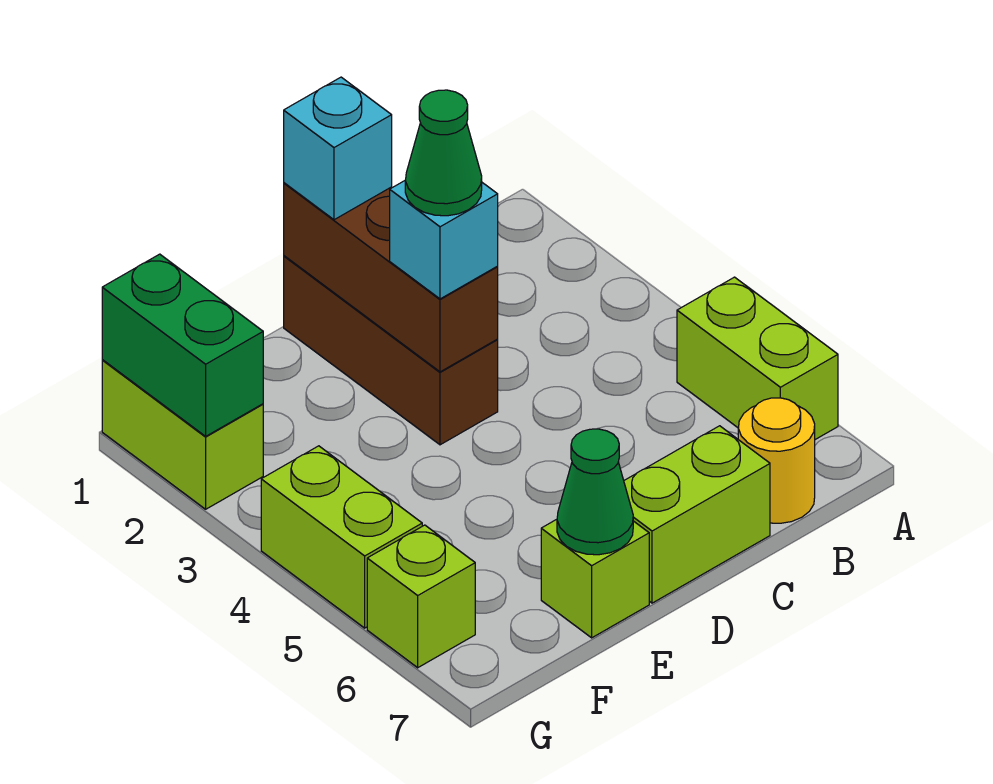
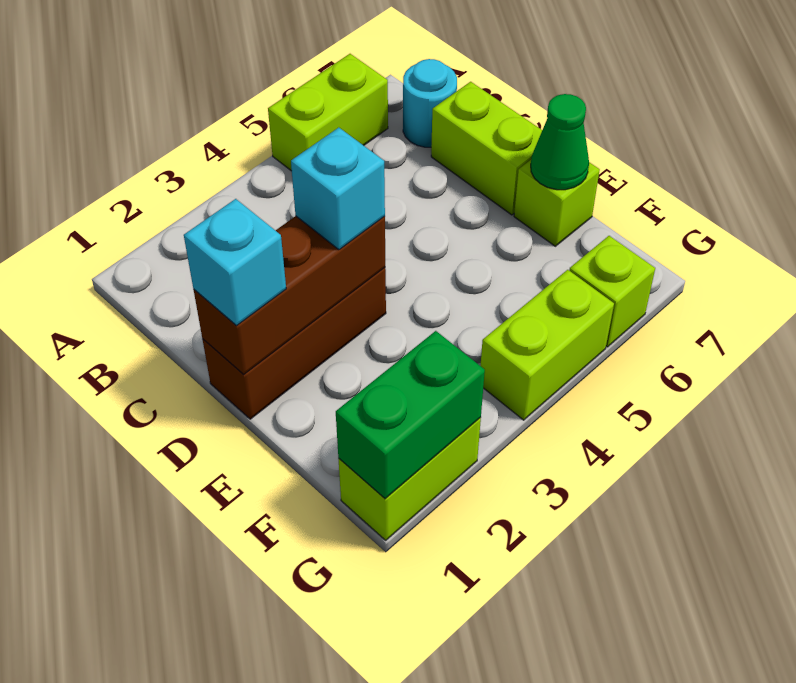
yellow round brick B7 level 1 -> cyan round brick B7 level 1
green cone D3 level 4 -> none

